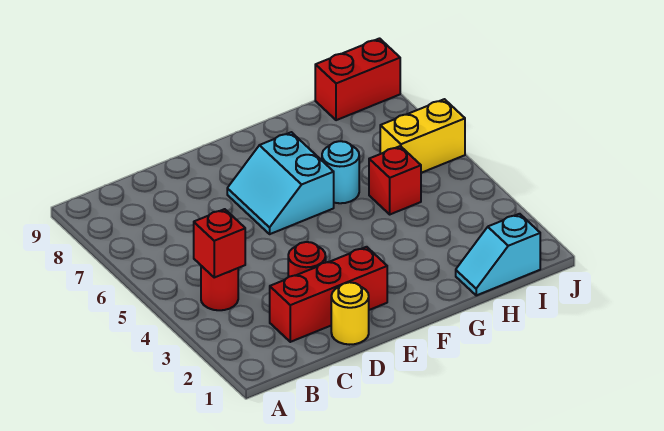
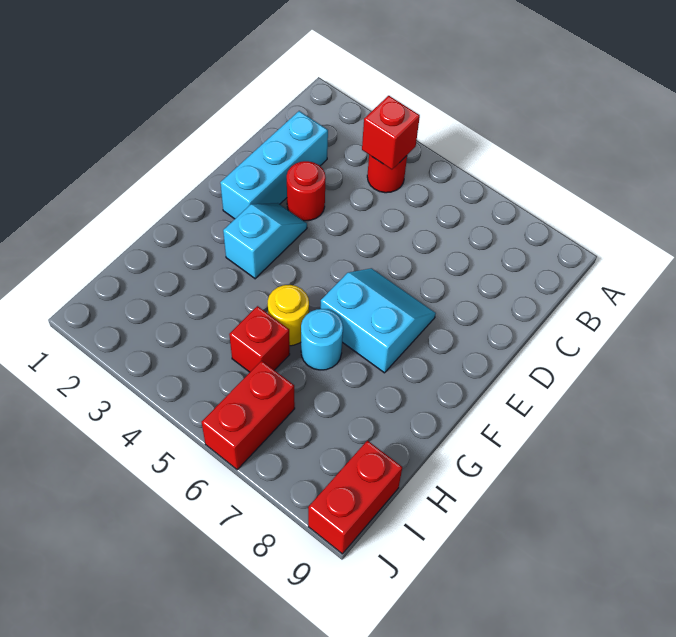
red brick C2:E2 level 1 -> cyan brick C2:E2 level 1
yellow round brick D1 level 1 -> yellow round brick G5 level 1
cyan slope H1:I1 level 1 top I -> cyan slope E3:F3 level 1 top F
yellow brick I6:J6 level 1 -> red brick I6:J6 level 1

